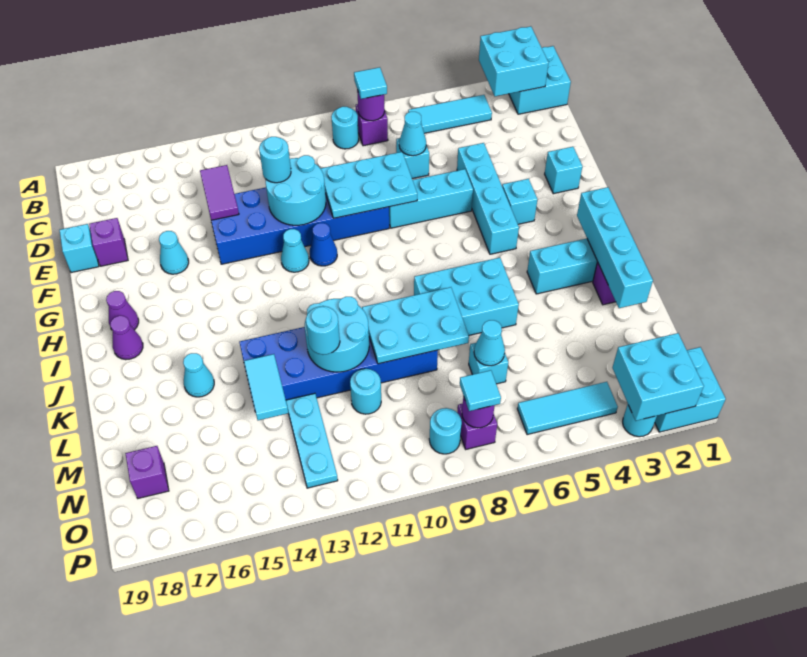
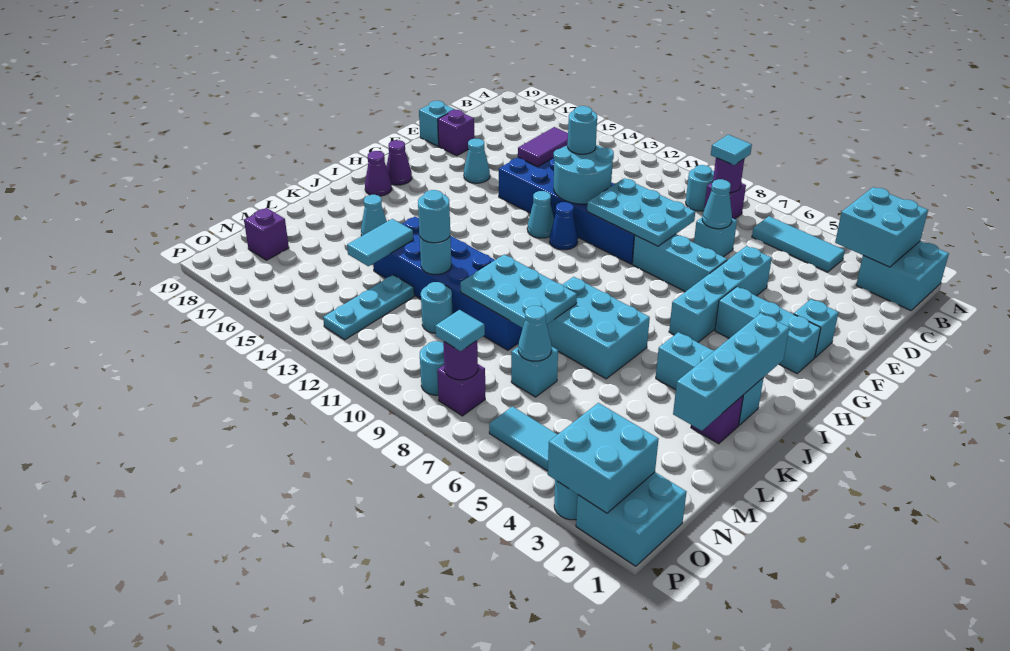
cyan brick G4 level 1 -> cyan brick G2:G4 level 1
cyan round brick K11:L12 level 2 -> cyan round brick L12 level 2

